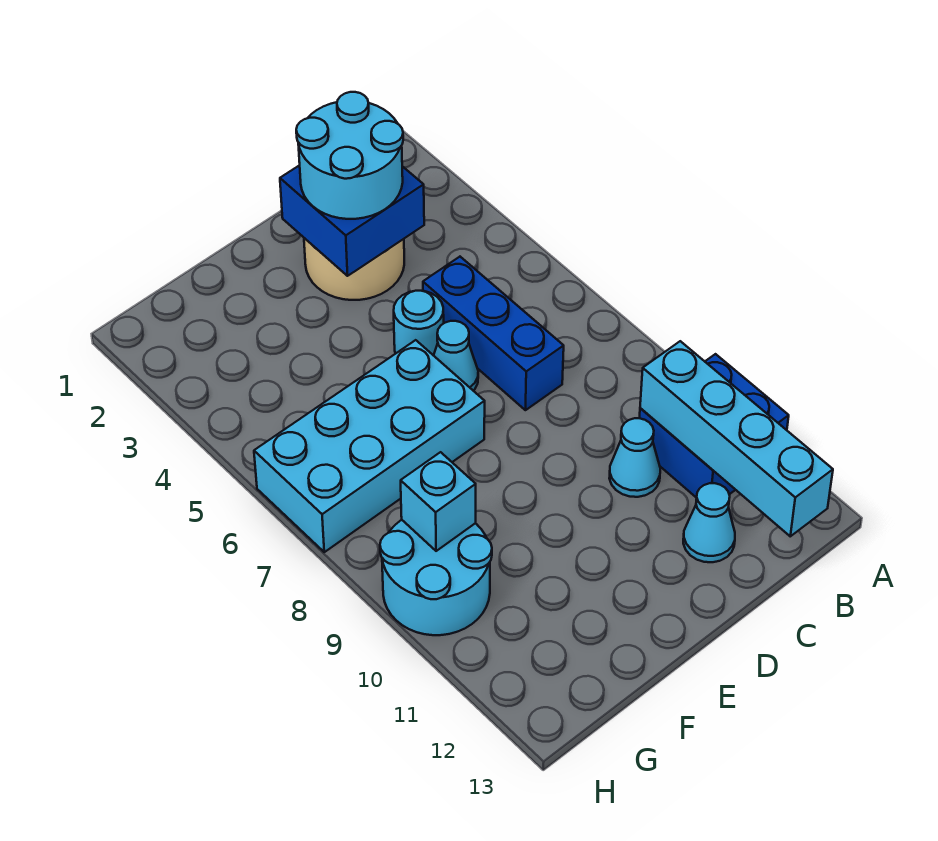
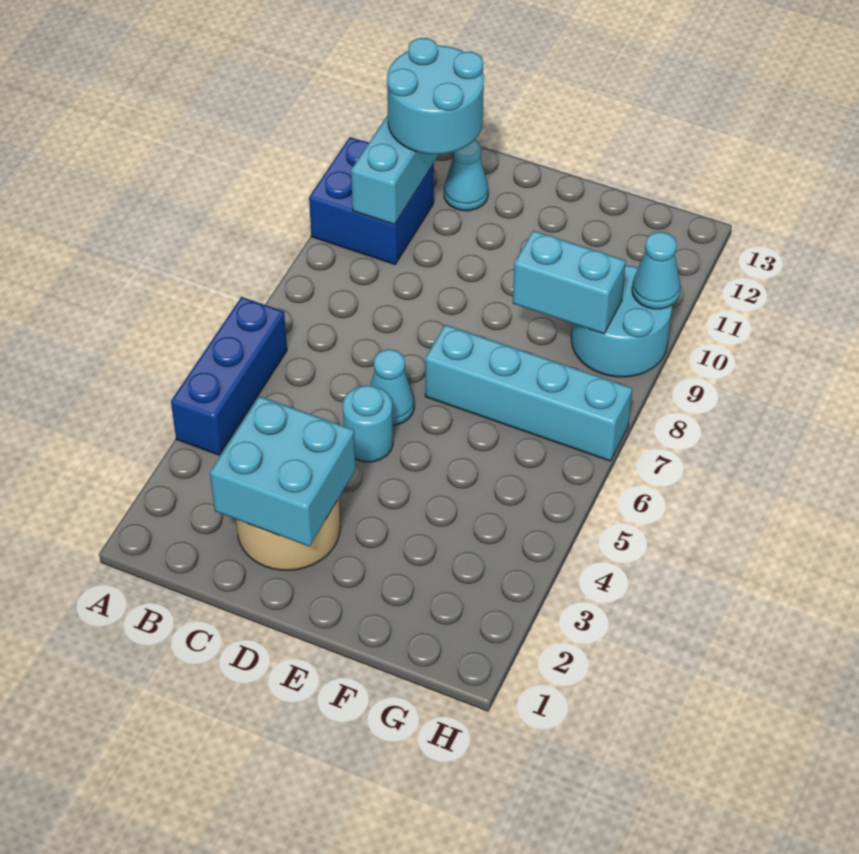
blue brick C2:D3 level 2 -> cyan brick C2:D3 level 2
cyan round brick C2:D3 level 3 -> cyan round brick B11:C12 level 3
blue brick C5:C7 level 1 -> blue brick A4:A6 level 1
cyan cone C10 level 1 -> cyan cone H10 level 2
cyan brick E6:H7 level 1 -> cyan brick E7:H7 level 1
cyan brick G9 level 2 -> cyan brick F9:G9 level 2

